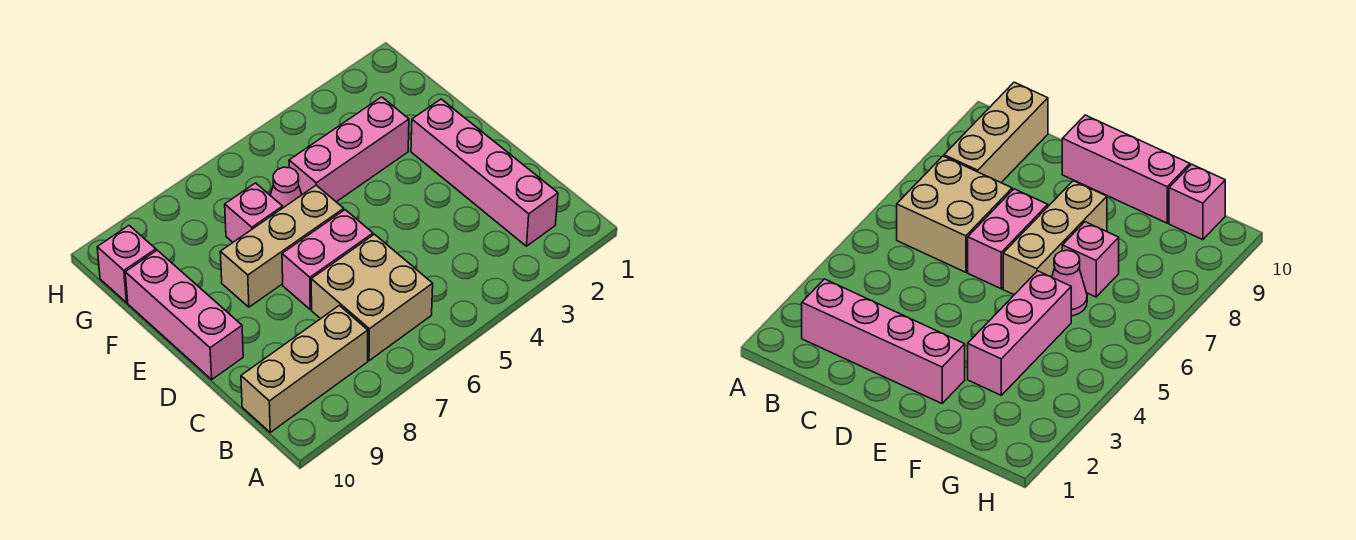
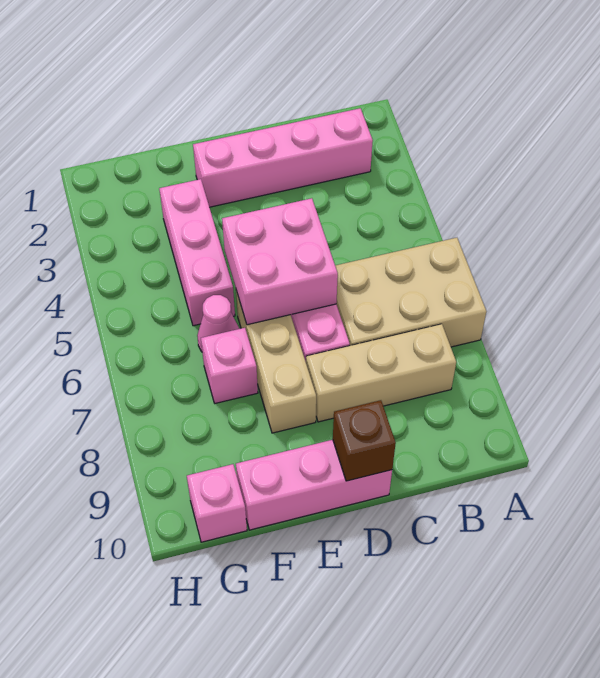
tan brick B6:C7 level 1 -> tan brick A6:C7 level 1
tan brick B8:B10 level 1 -> tan brick B8:D8 level 1
none -> pink brick D5:E6 level 2
none -> brown brick D10 level 2

